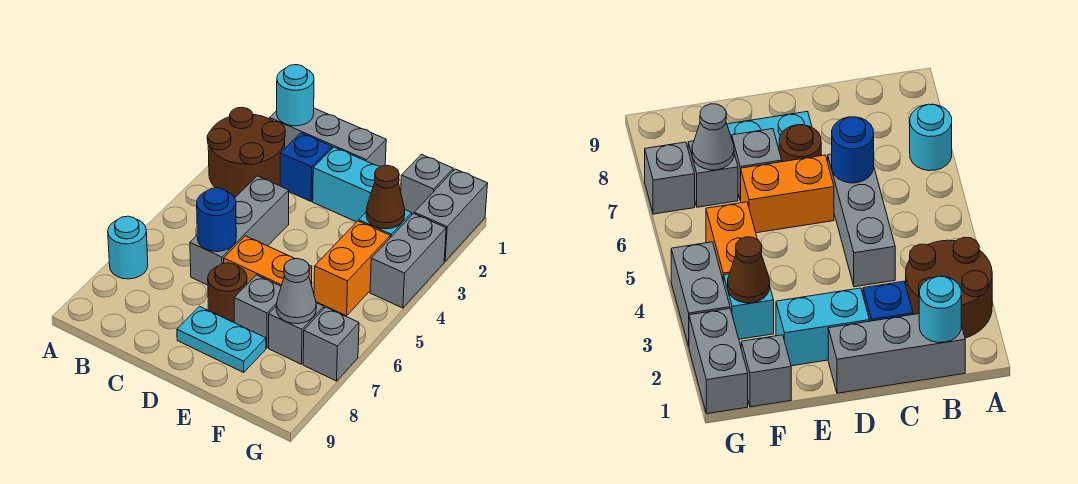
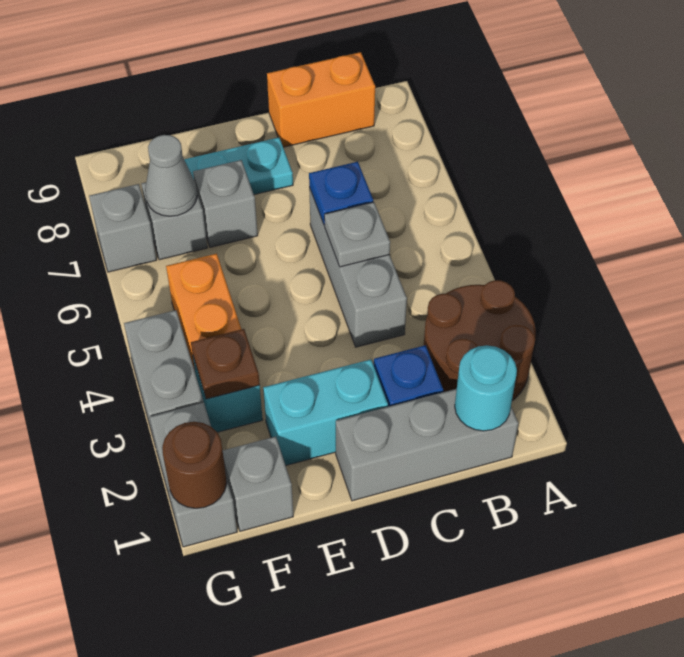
cyan round brick A7 level 1 -> none
none -> grey plate C5 level 2
blue round brick C6 level 2 -> blue plate C6 level 2
orange brick D6:E6 level 1 -> orange brick B9:C9 level 1
brown round brick D7 level 1 -> brown round brick G1 level 2
brown cone F3 level 2 -> brown plate F3 level 2

